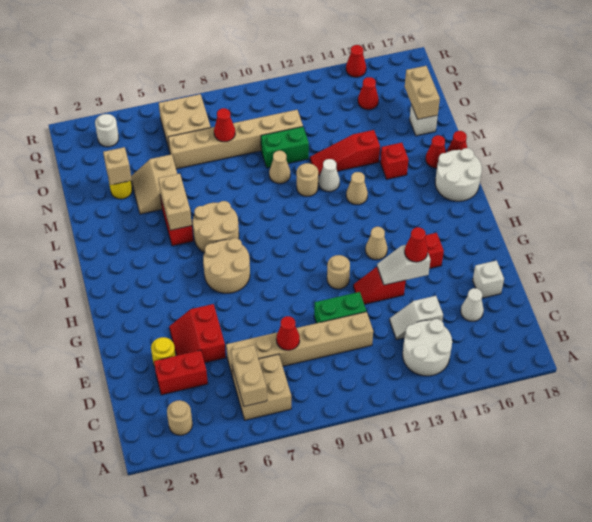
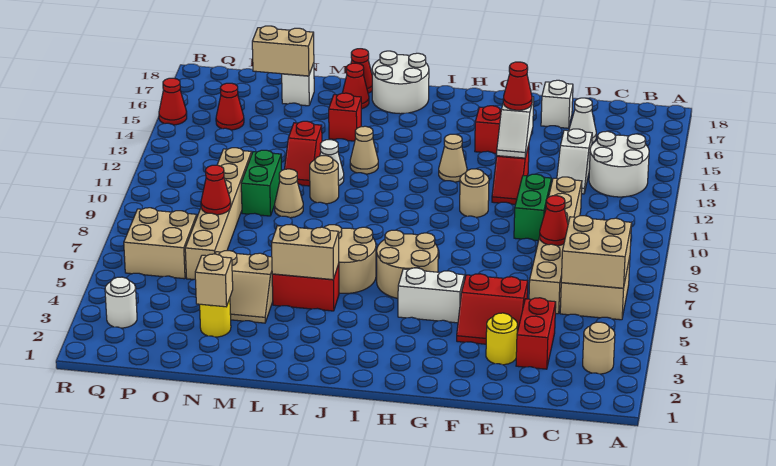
tan brick B6:C6 level 2 -> tan brick B6:C7 level 2
none -> white brick G5:H5 level 1
red slope M12:M14 level 1 top 14 -> red slope M12:M13 level 1 top 13

